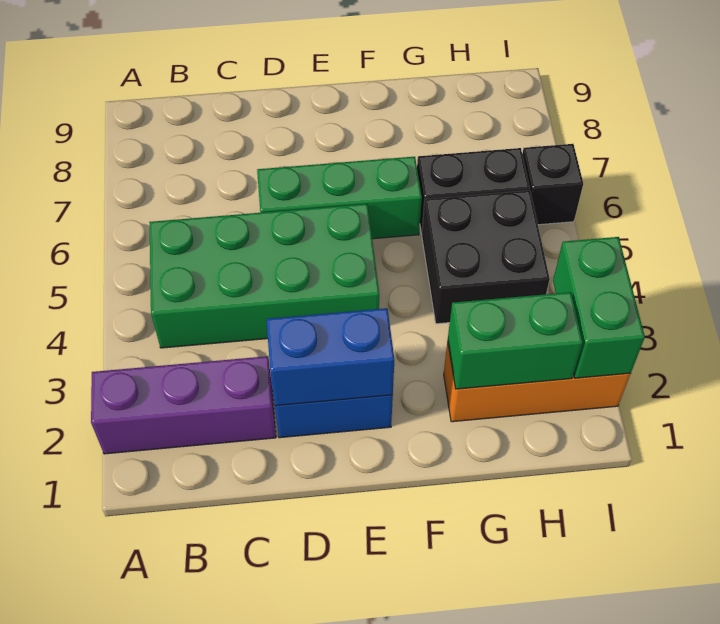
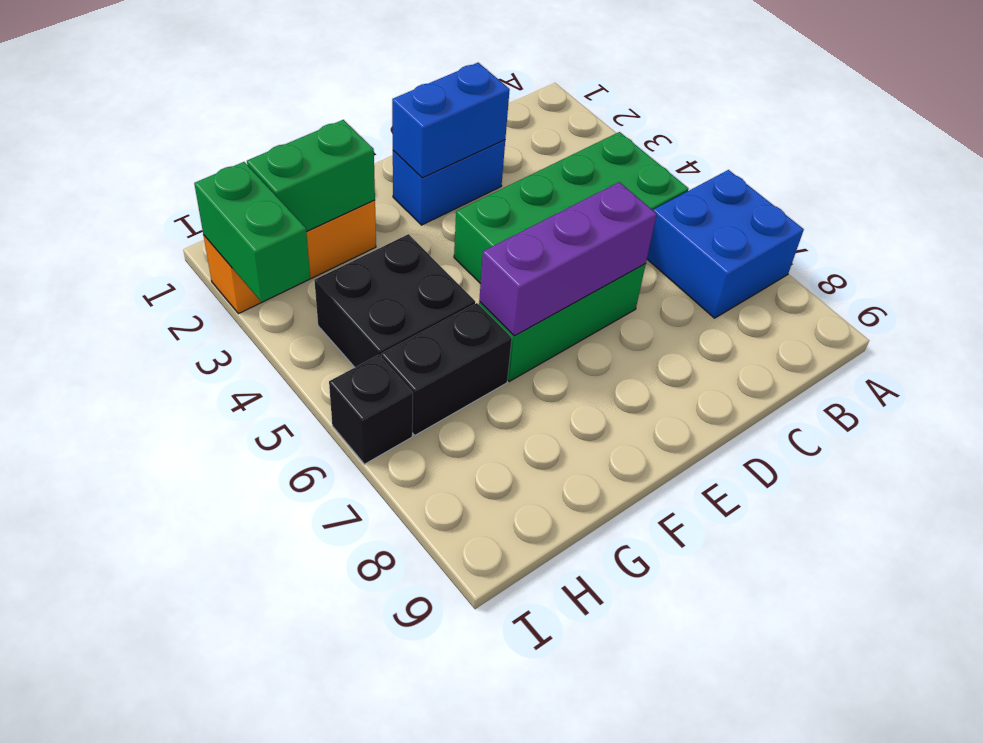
purple brick A2:C2 level 1 -> purple brick D6:F6 level 2
none -> blue brick A6:B7 level 1

